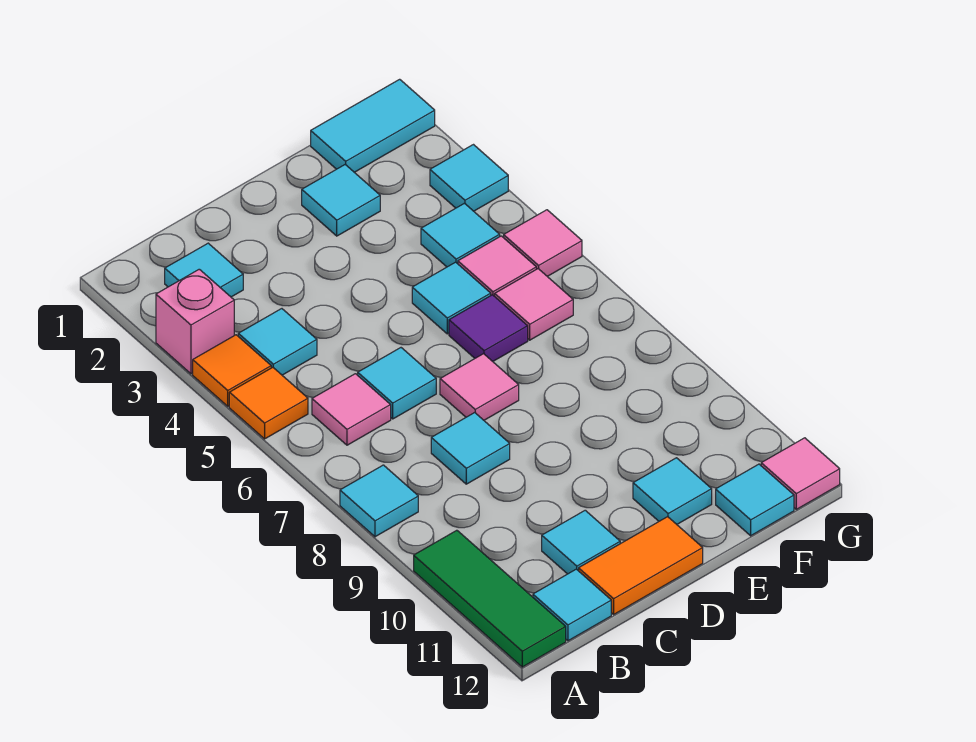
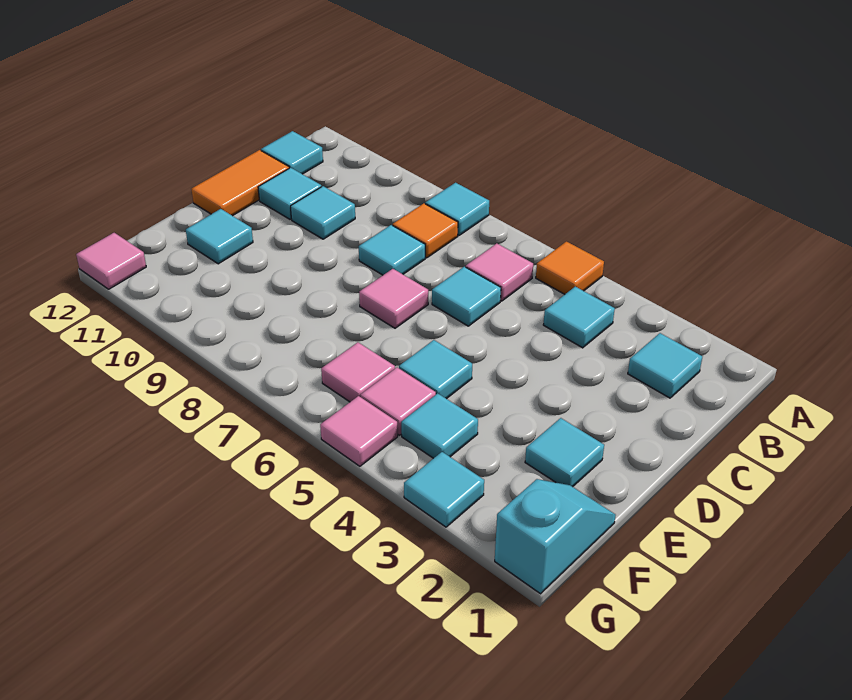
pink brick A3 level 1 -> none
orange tile A4 level 1 -> orange tile B8 level 1
green tile A10:A12 level 1 -> none
purple tile E6 level 1 -> none
cyan tile F1:G1 level 1 -> cyan slope F1:G1 level 1 top G
cyan tile F12 level 1 -> cyan tile C10 level 1

